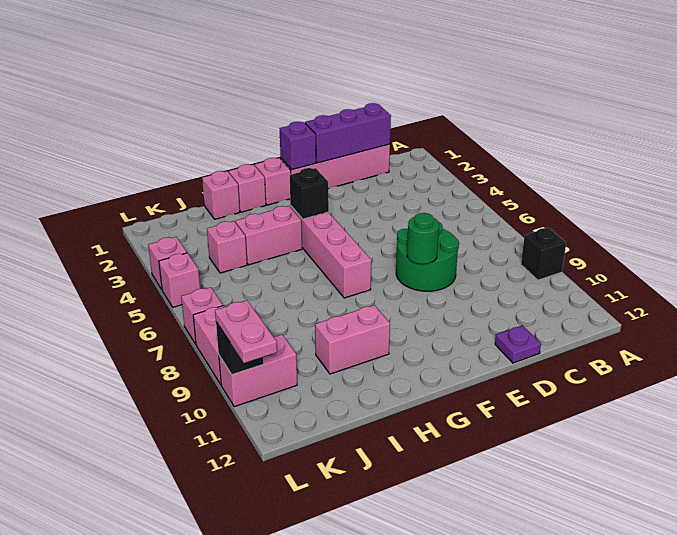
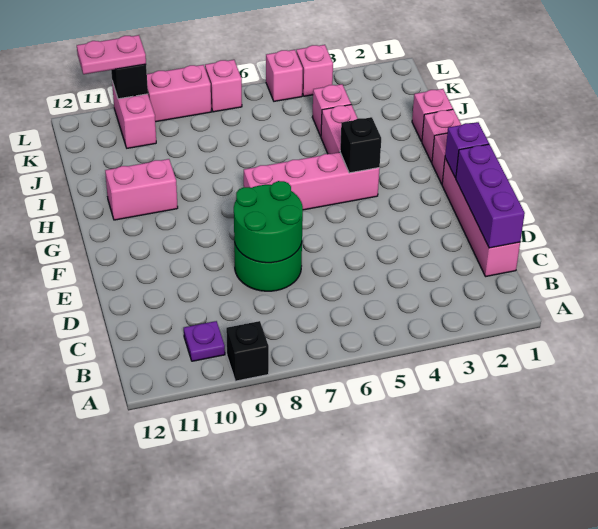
purple plate D12 level 1 -> purple plate B10 level 1
green round brick E8 level 2 -> green round brick D7:E8 level 2
pink brick H10:I10 level 1 -> pink brick H10:H11 level 1

